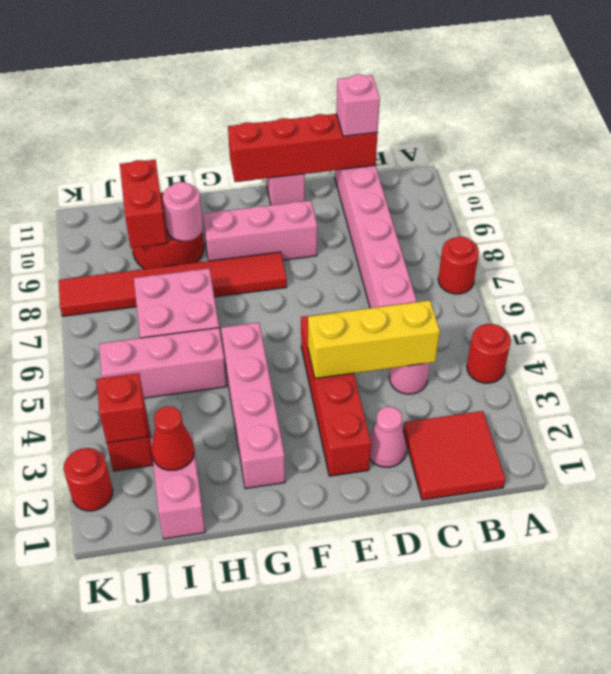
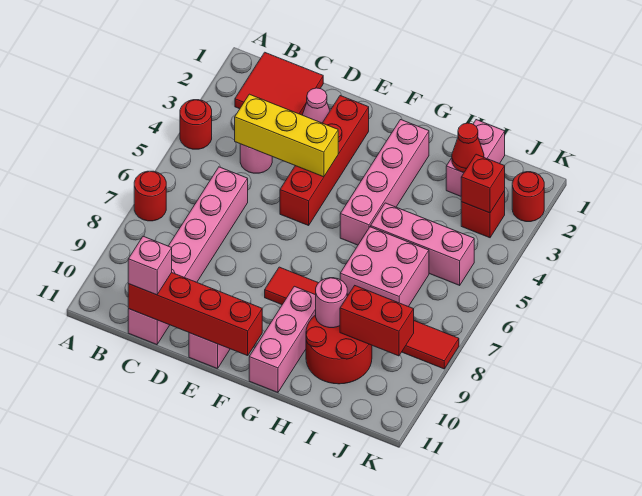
pink brick E9:G9 level 1 -> pink brick G9:G11 level 1
red brick I9:I10 level 2 -> red brick I9:J9 level 2

